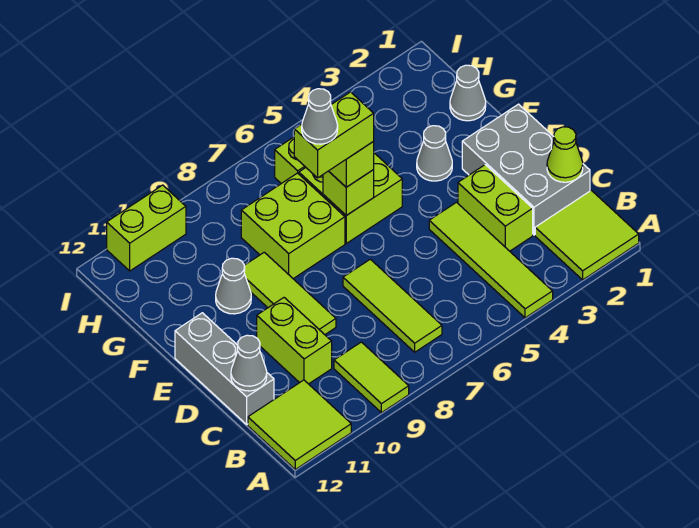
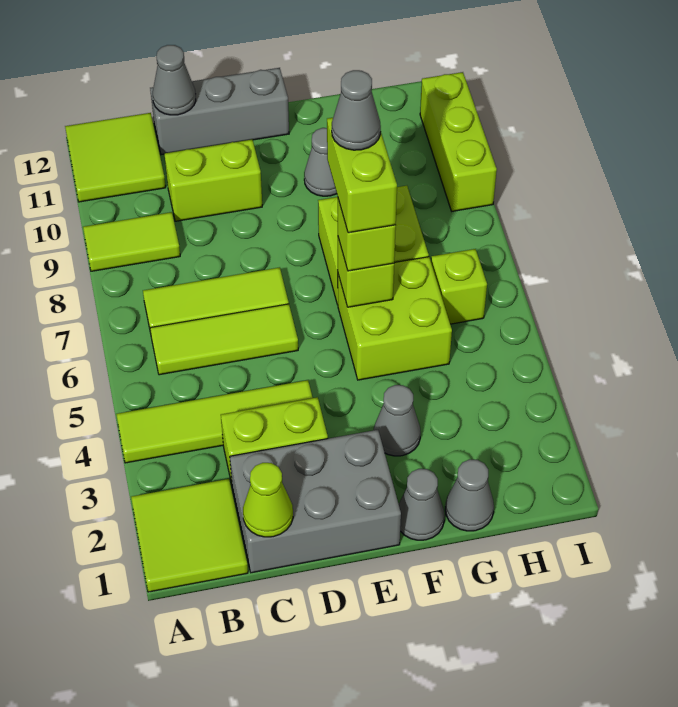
lime tile D9:F9 level 1 -> lime tile B6:D6 level 1
none -> grey cone F1 level 1
lime brick I10:I11 level 1 -> lime brick I9:I11 level 1

